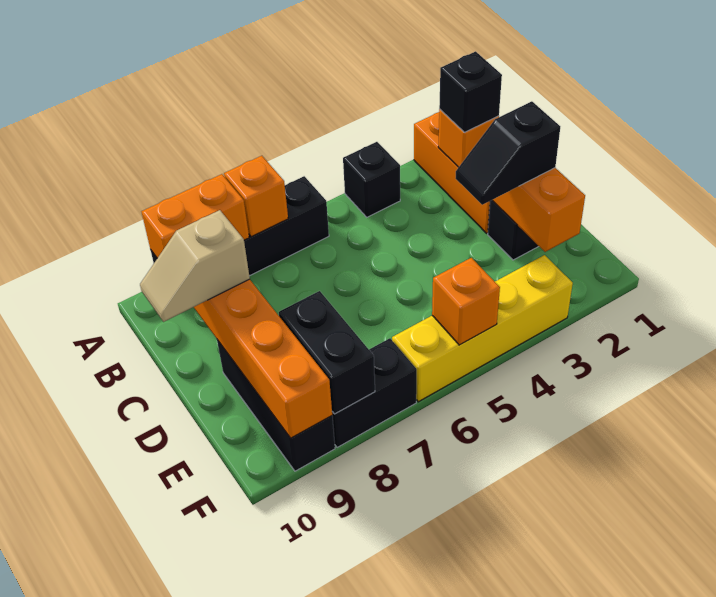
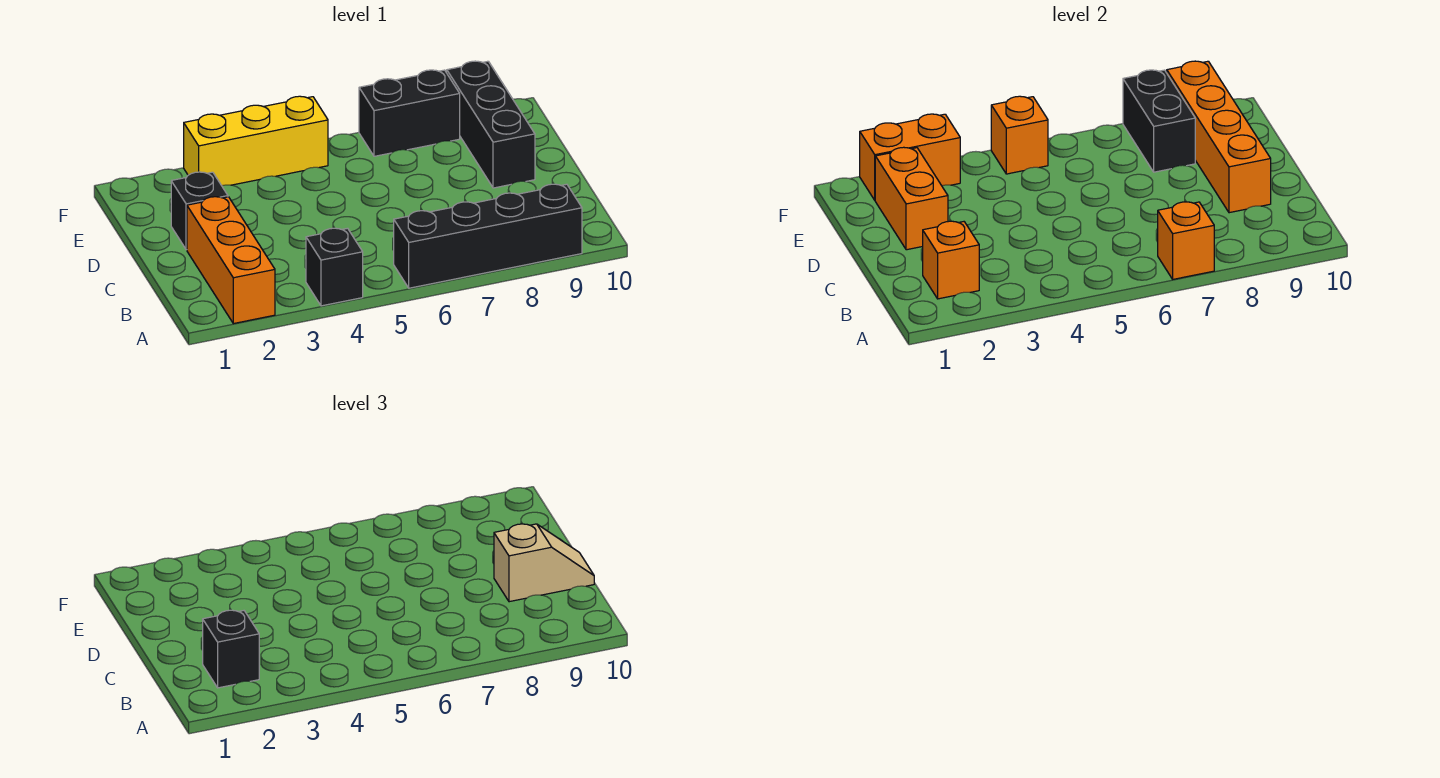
orange brick A8:A9 level 2 -> orange brick F2:F3 level 2
black slope D2:D3 level 3 top 2 -> none
yellow brick F3:F6 level 1 -> yellow brick F3:F5 level 1

